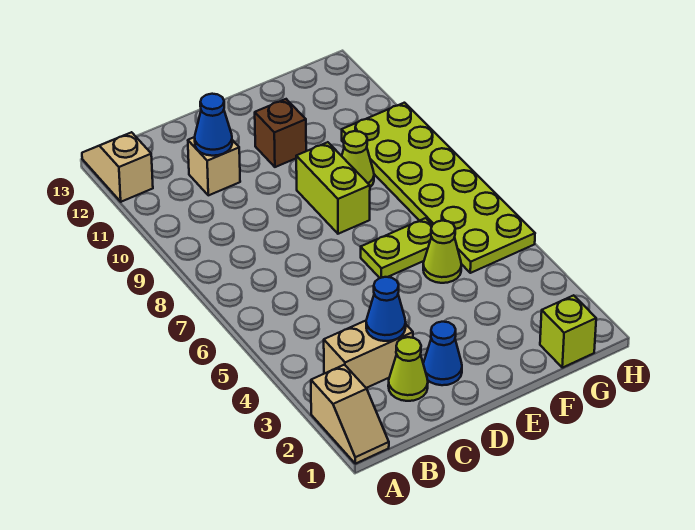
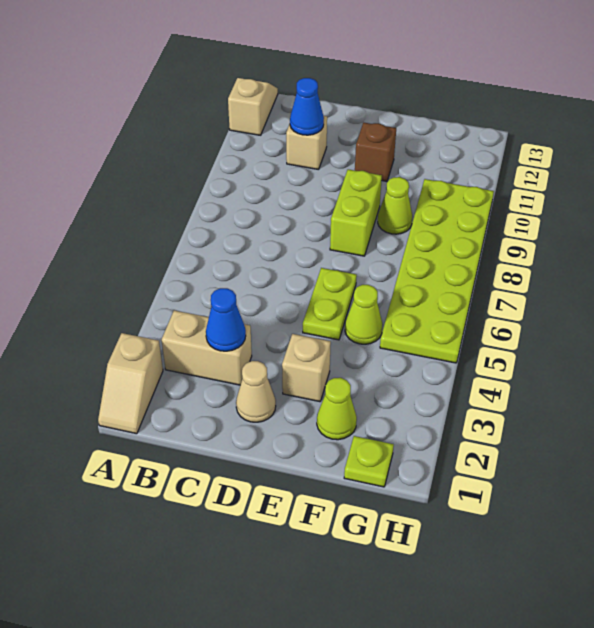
lime cone C2 level 1 -> lime cone F2 level 1
blue cone D2 level 1 -> tan cone D2 level 1
none -> tan brick E3 level 1
lime plate E6:F6 level 1 -> lime plate E5:E6 level 1
lime brick G1 level 1 -> lime plate G1 level 1

